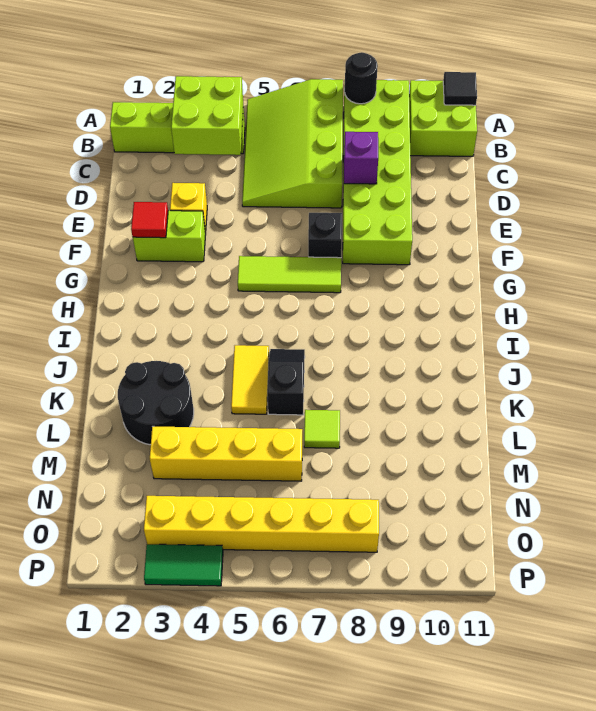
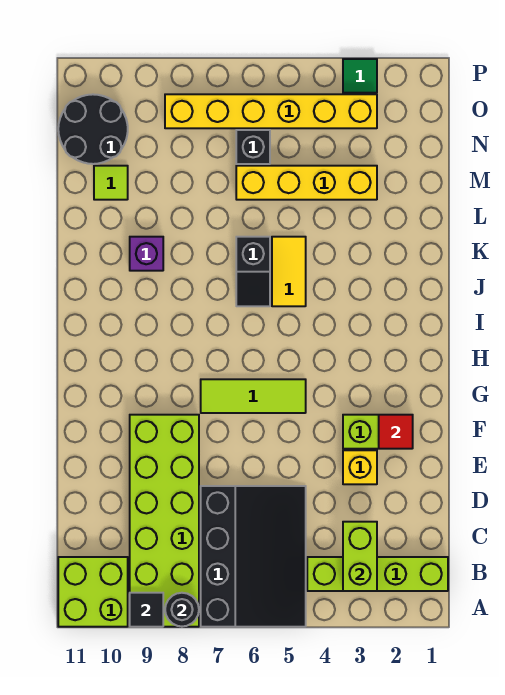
lime slope A5:D7 level 1 top 7 -> black slope A5:D7 level 1 top 7
black tile A11 level 2 -> black tile A9 level 2
lime brick B3:C4 level 2 -> lime brick B3:C3 level 2
purple brick D8 level 2 -> purple brick K9 level 1
black brick F7 level 1 -> black brick N6 level 1
black round brick K2:L3 level 1 -> black round brick N10:O11 level 1
lime tile L7 level 1 -> lime tile M10 level 1
green tile P3:P4 level 1 -> green tile P3 level 1

